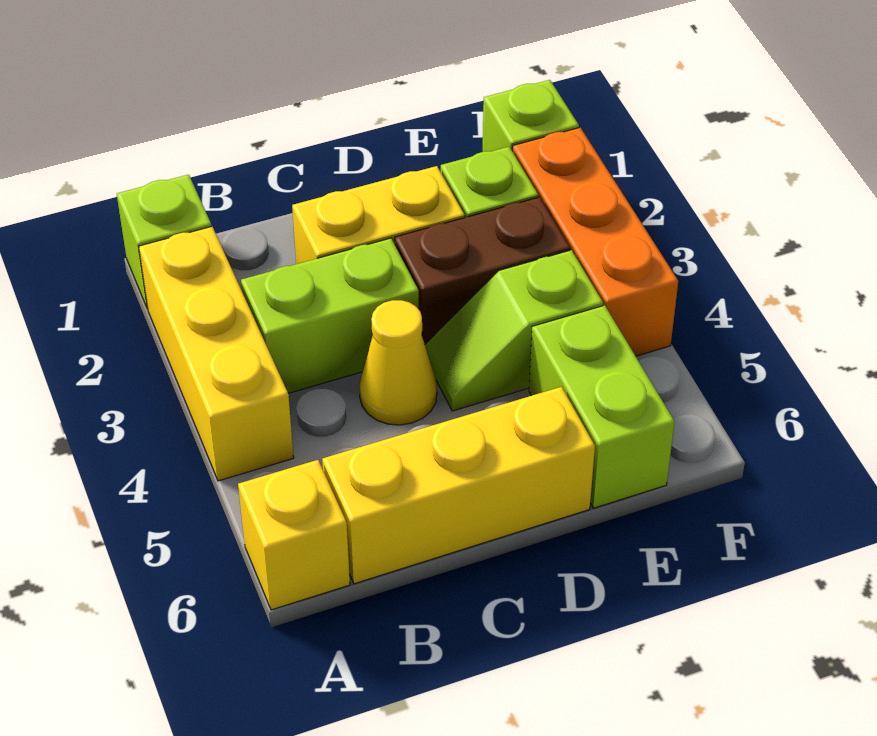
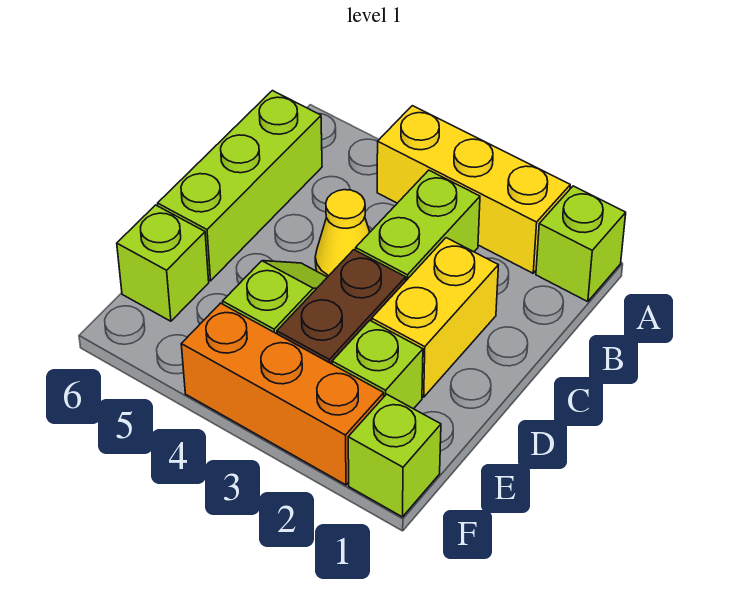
yellow brick A6 level 1 -> none
yellow brick B6:D6 level 1 -> lime brick B6:D6 level 1
lime brick E5:E6 level 1 -> lime brick E6 level 1

